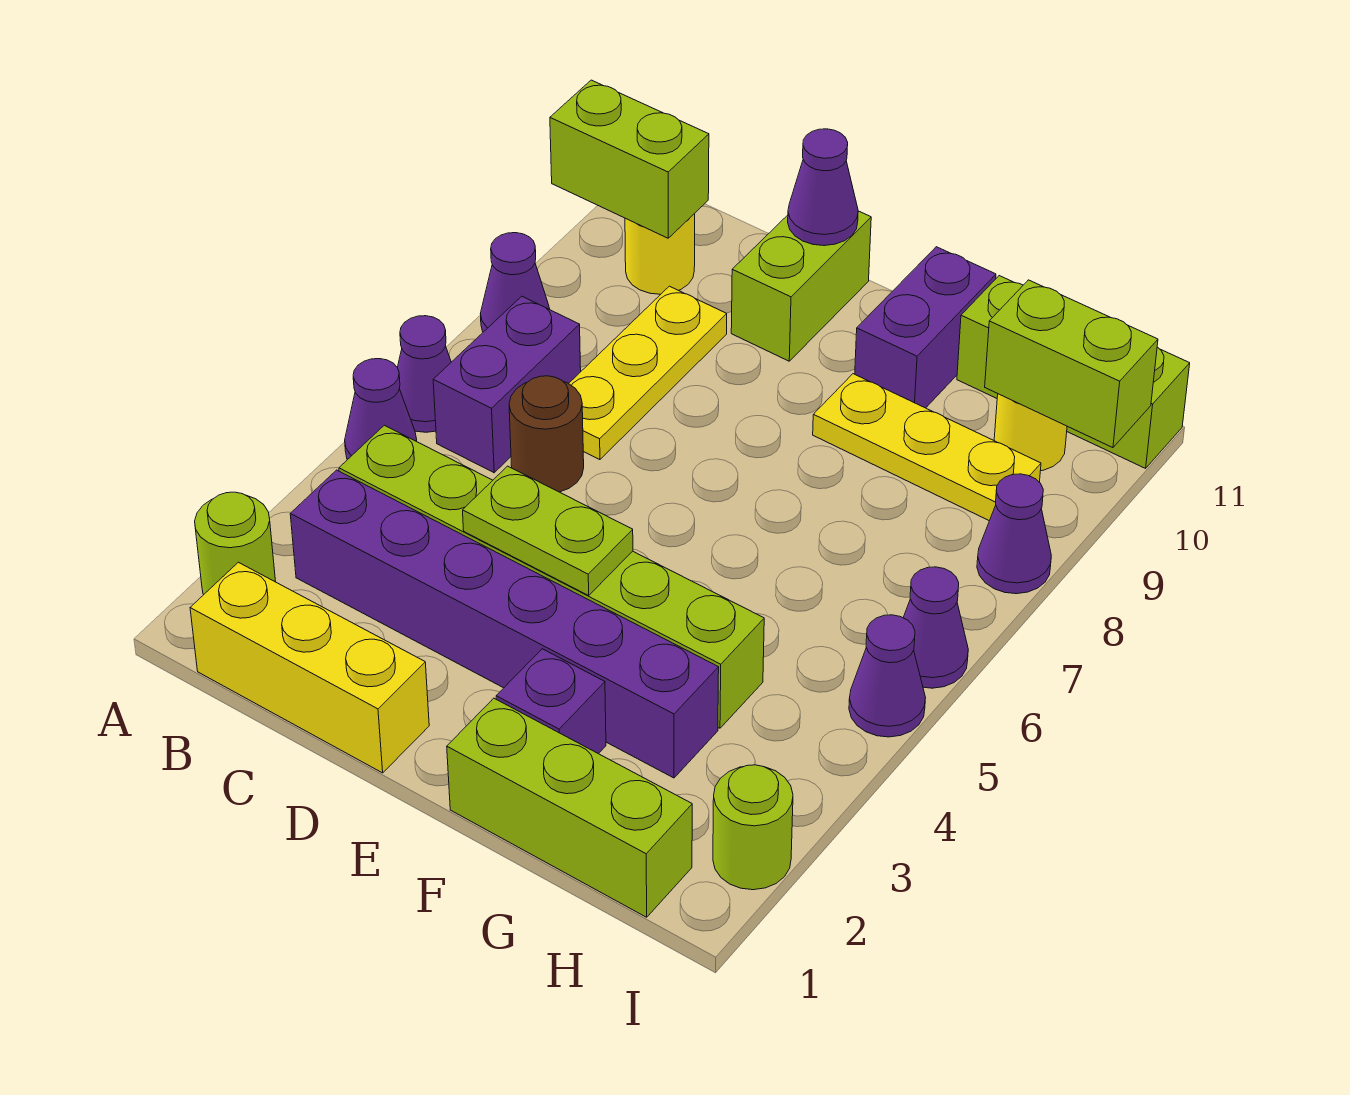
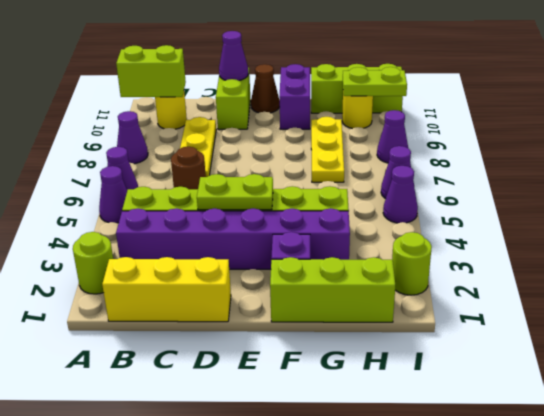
purple brick B6:B7 level 1 -> none
none -> brown cone E11 level 1
yellow plate F9:H9 level 1 -> yellow plate G7:G9 level 1
lime brick H10:I10 level 2 -> lime plate H10:I10 level 2

